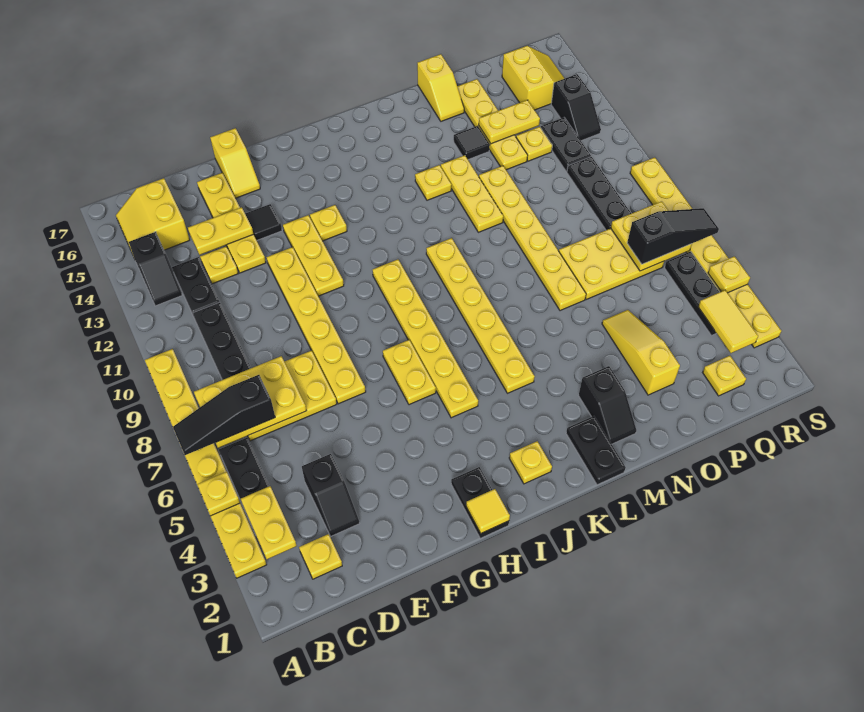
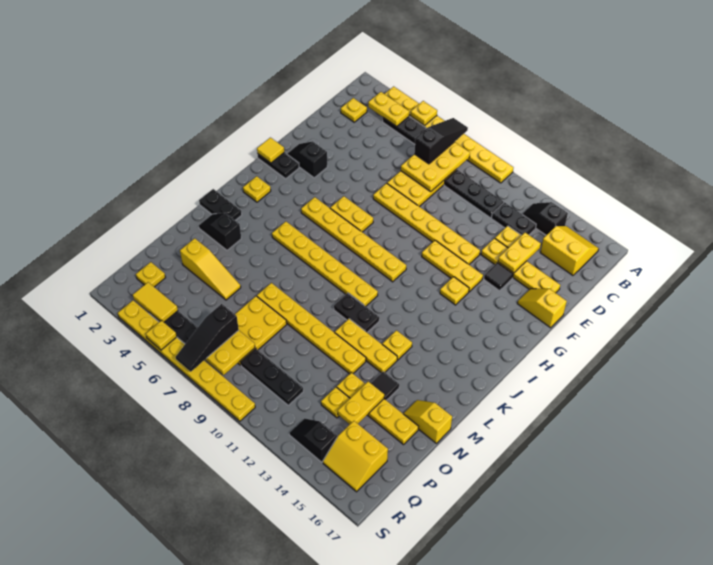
black slope D3:D4 level 1 top 4 -> black slope G2:G3 level 1 top 3
black plate Q12:Q13 level 1 -> black plate L10:L11 level 1

